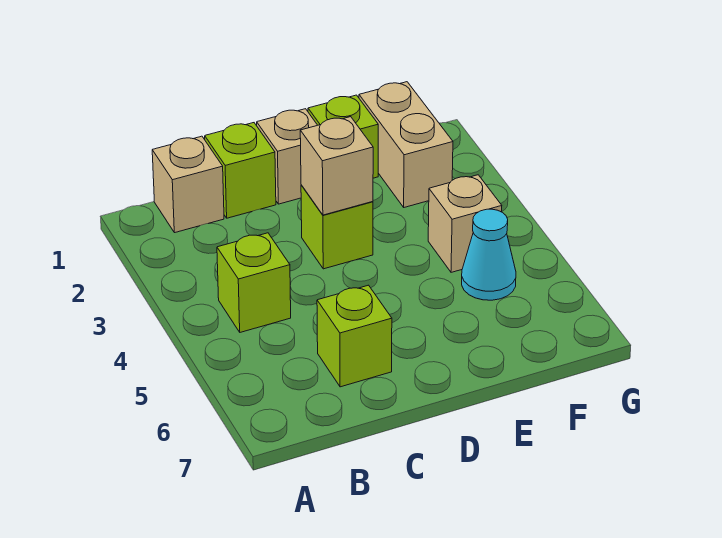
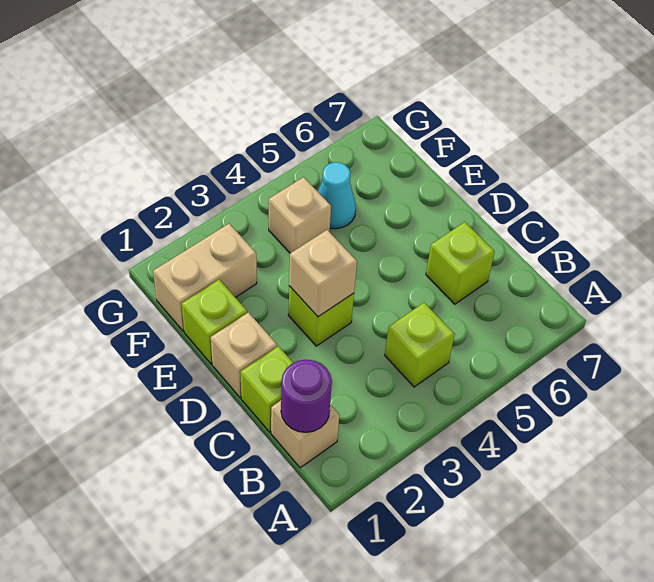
none -> purple round brick B1 level 2

